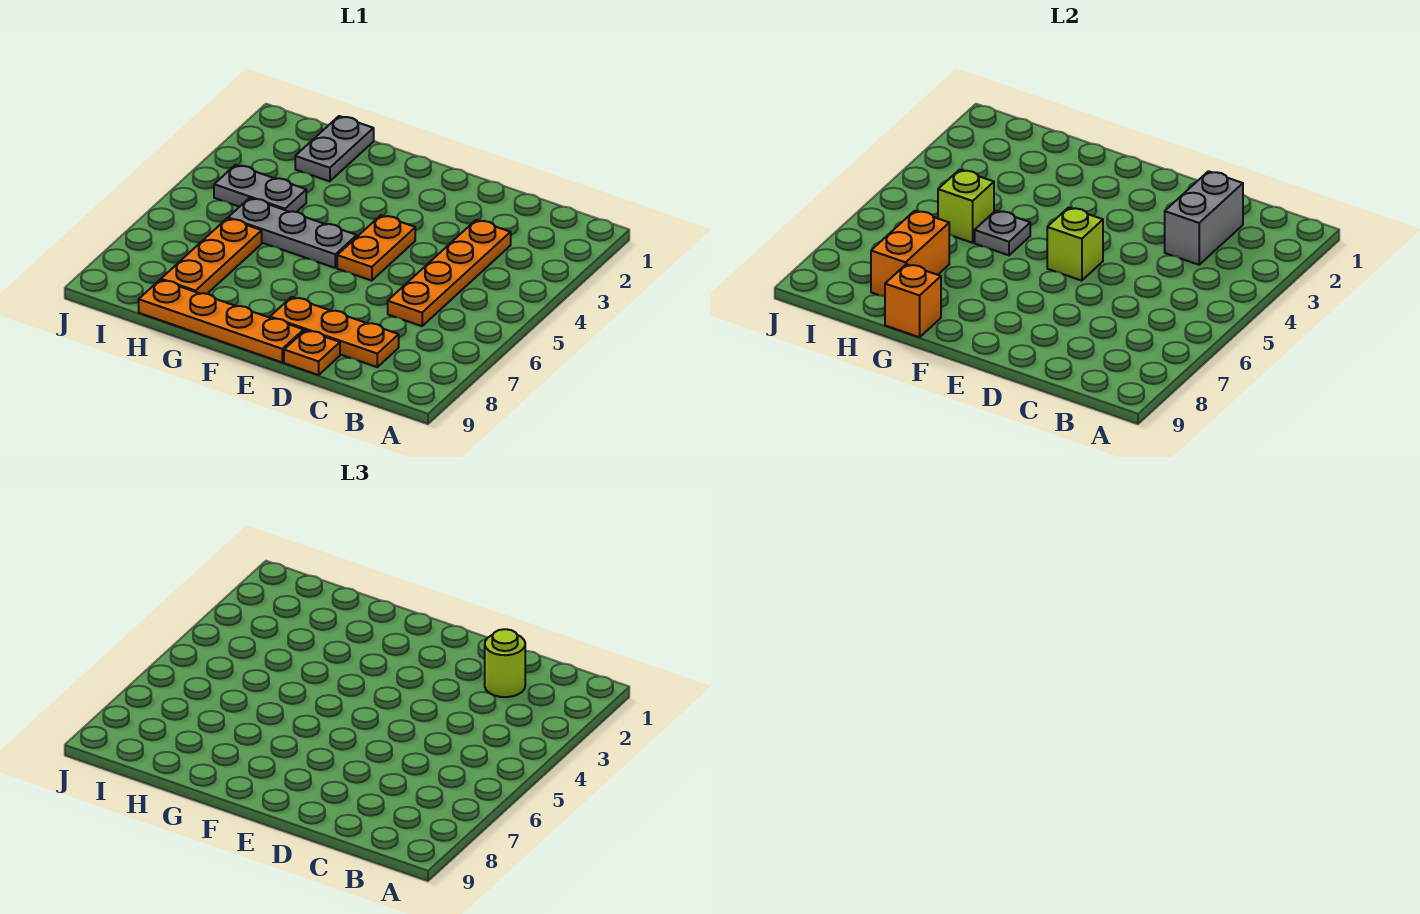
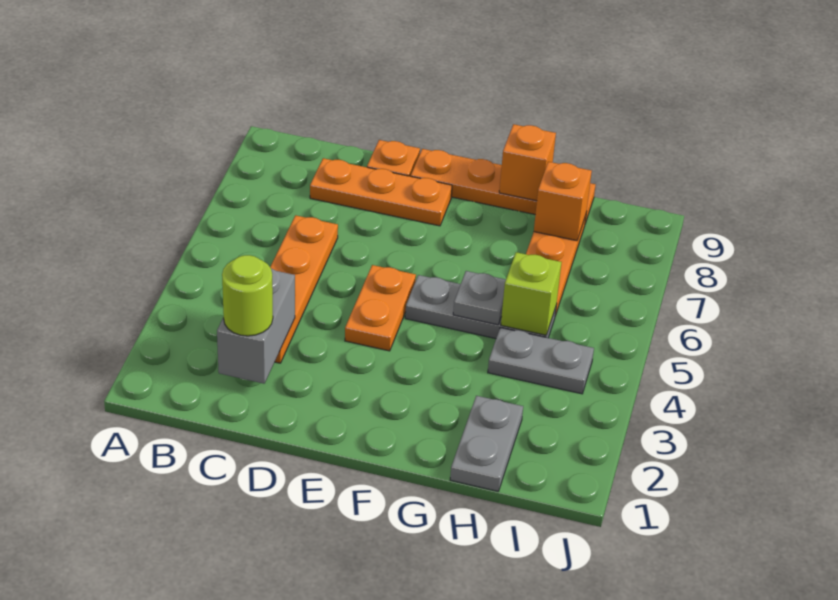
lime brick E5 level 2 -> none
orange brick H7:H8 level 2 -> orange brick H8 level 2

